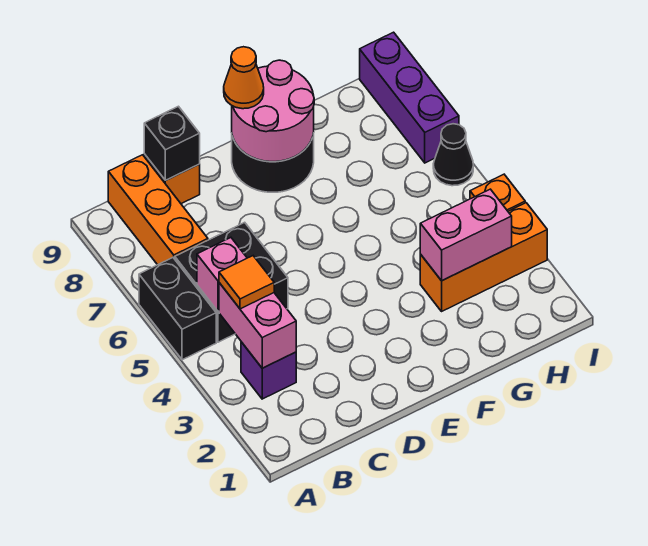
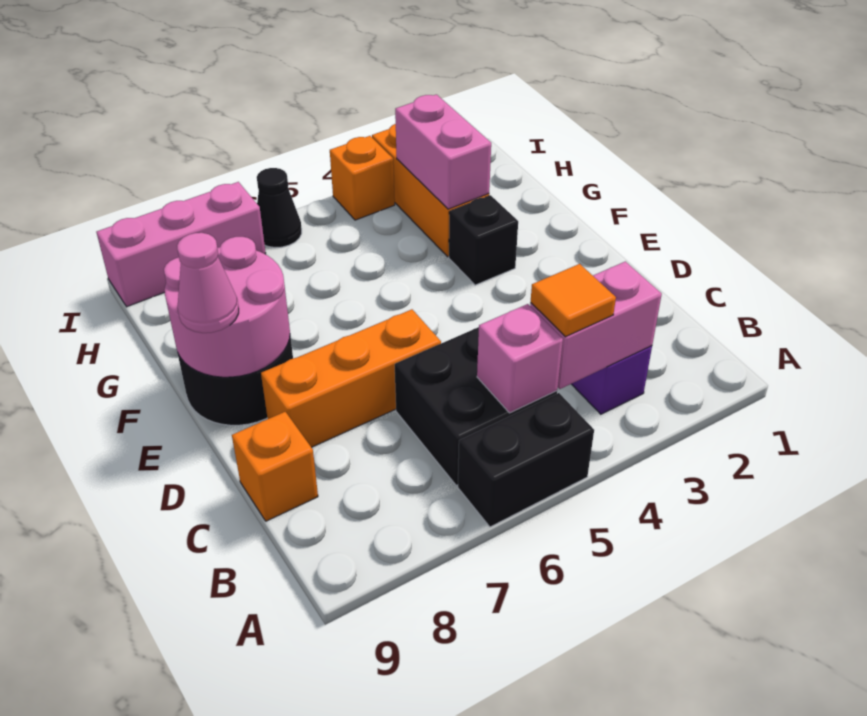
orange brick B7:B9 level 1 -> orange brick D6:D8 level 1
black brick C9 level 2 -> black brick F3 level 1
orange cone E9 level 3 -> pink cone E9 level 3
purple brick I7:I9 level 1 -> pink brick I7:I9 level 1

